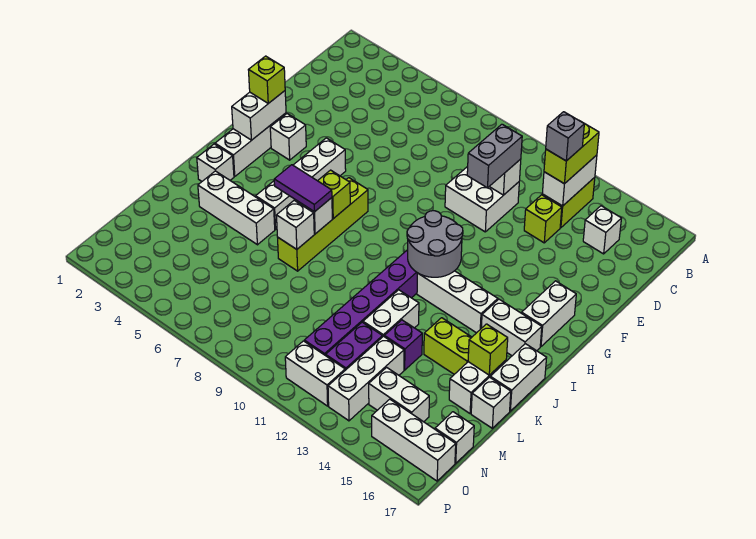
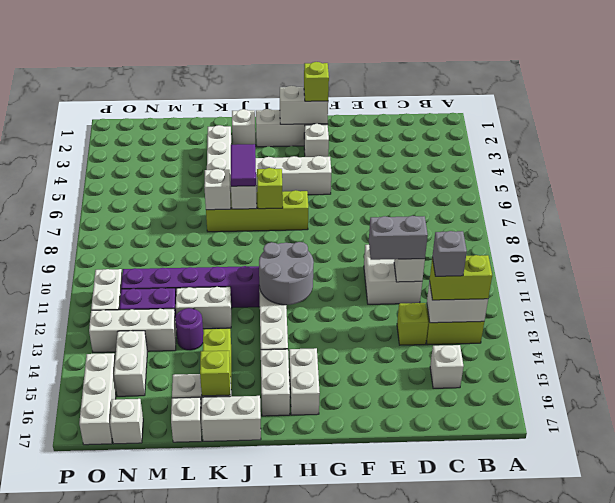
white brick G16:H16 level 1 -> white brick H15:H16 level 1
purple brick L13 level 1 -> purple round brick L13 level 1

